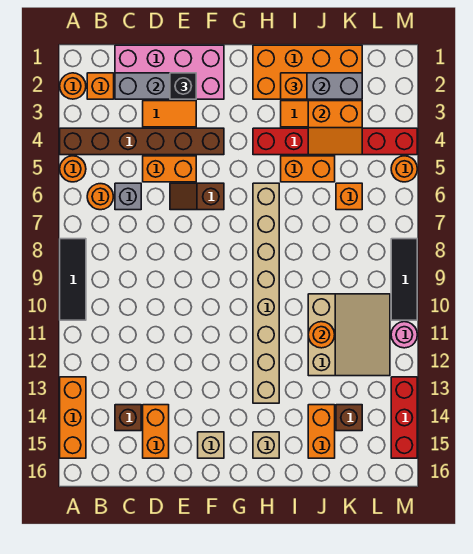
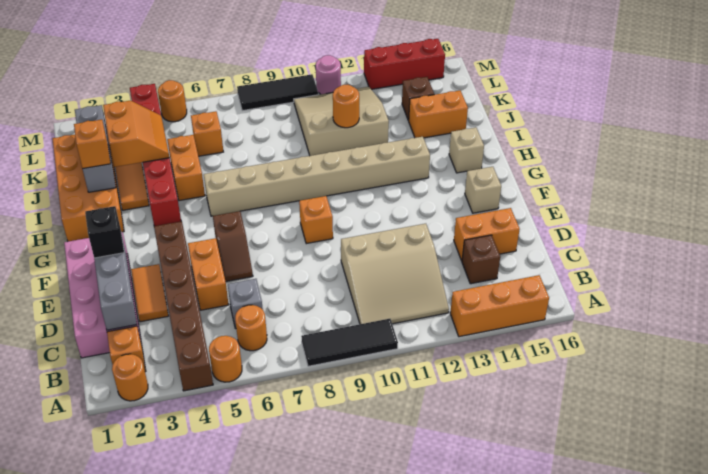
none -> tan slope B10:D12 level 1 top D
none -> orange brick F9 level 1

